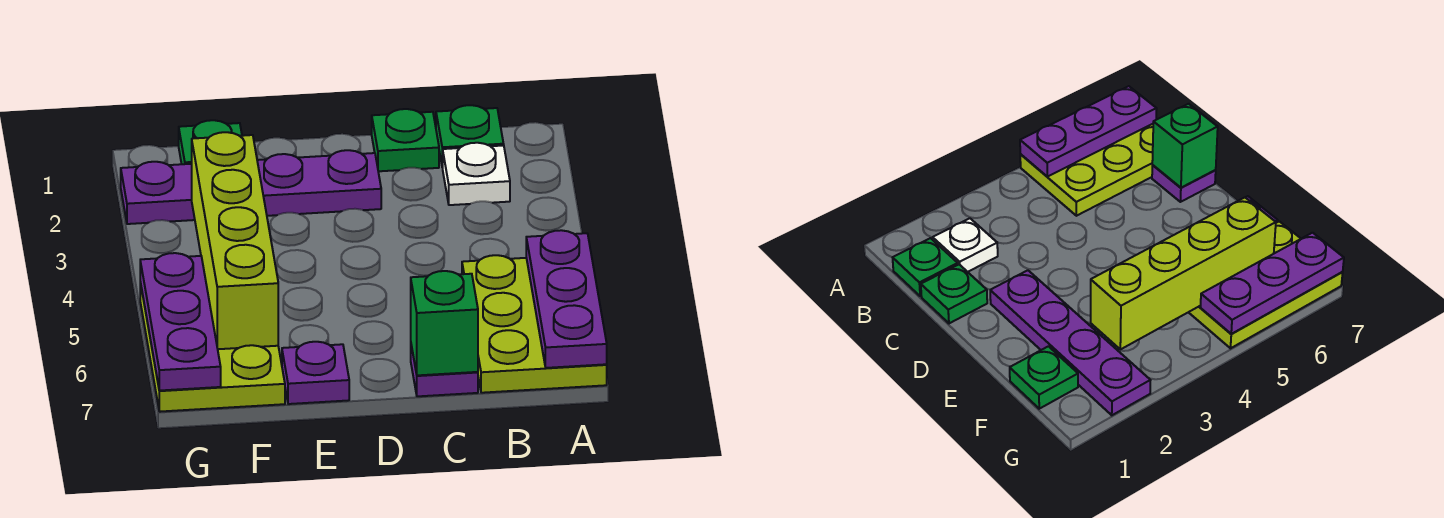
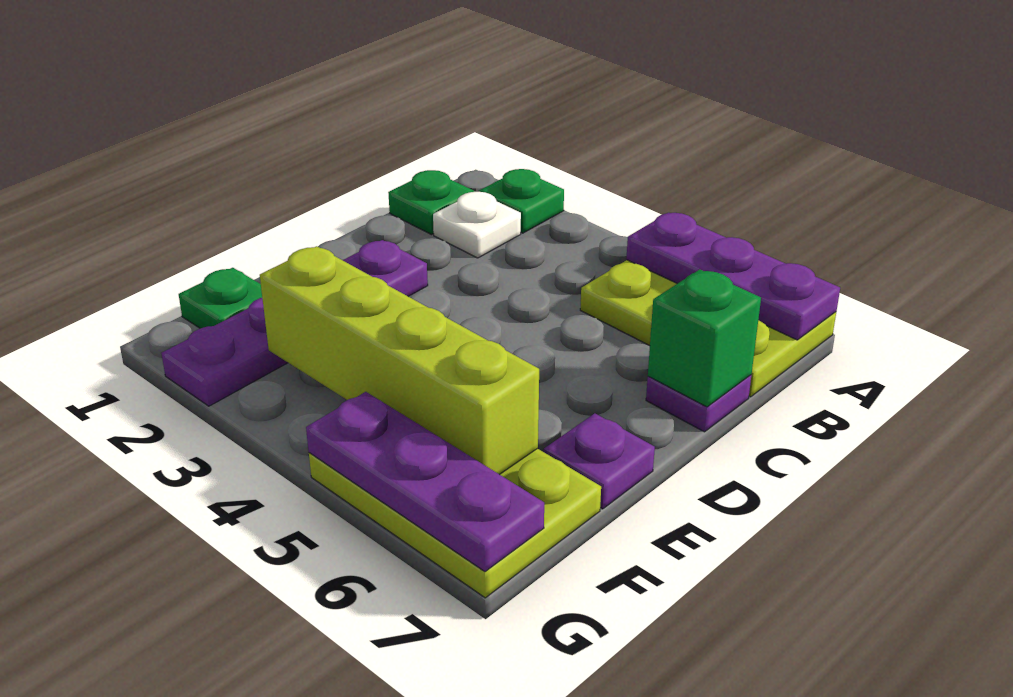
green plate C1 level 1 -> green plate A2 level 1

